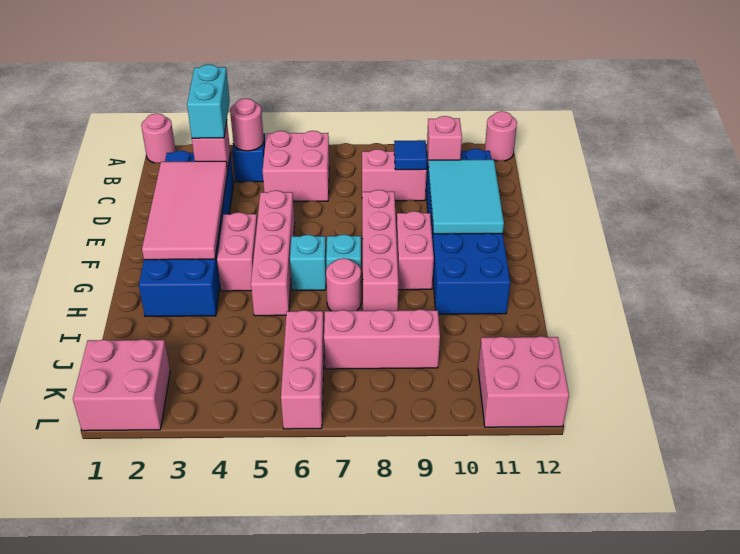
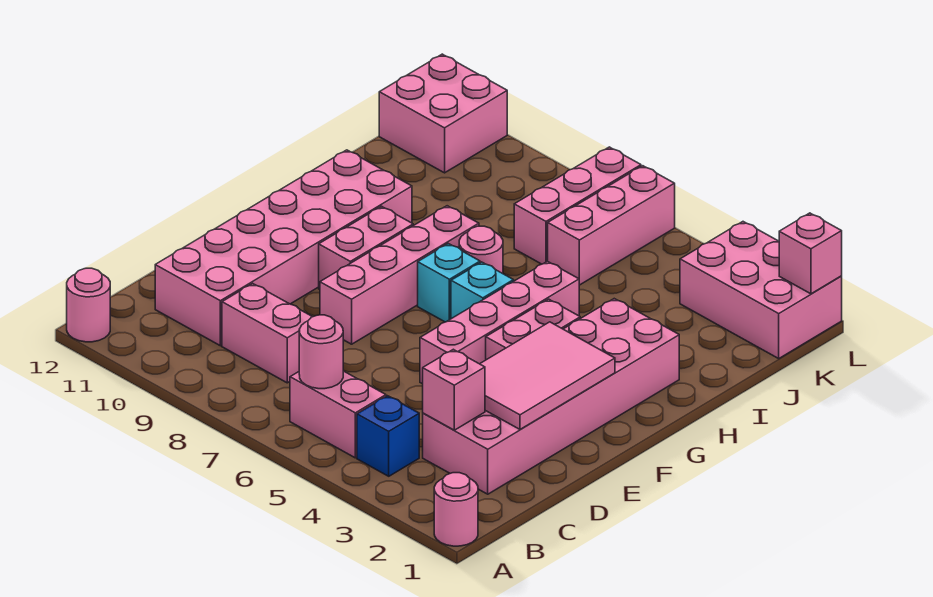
cyan brick B3:C3 level 3 -> none
pink round brick B4 level 2 -> pink round brick B6 level 2
pink brick B5:C6 level 1 -> pink brick B5:B6 level 1
blue brick C2:H3 level 1 -> pink brick C2:H3 level 1
blue tile C9 level 2 -> none
blue brick C10:H11 level 1 -> pink brick C10:H11 level 1
pink brick C10 level 2 -> pink brick L1 level 2
pink tile D2:G3 level 2 -> pink tile D2:F3 level 2
cyan tile D10:F11 level 2 -> none
pink brick J7:J9 level 1 -> pink brick J7:L7 level 1
pink brick K1:L2 level 1 -> pink brick K1:L3 level 1

